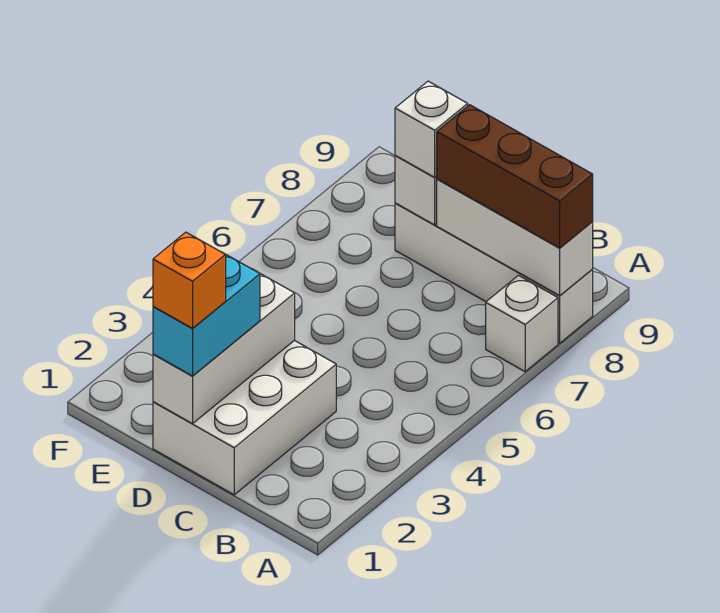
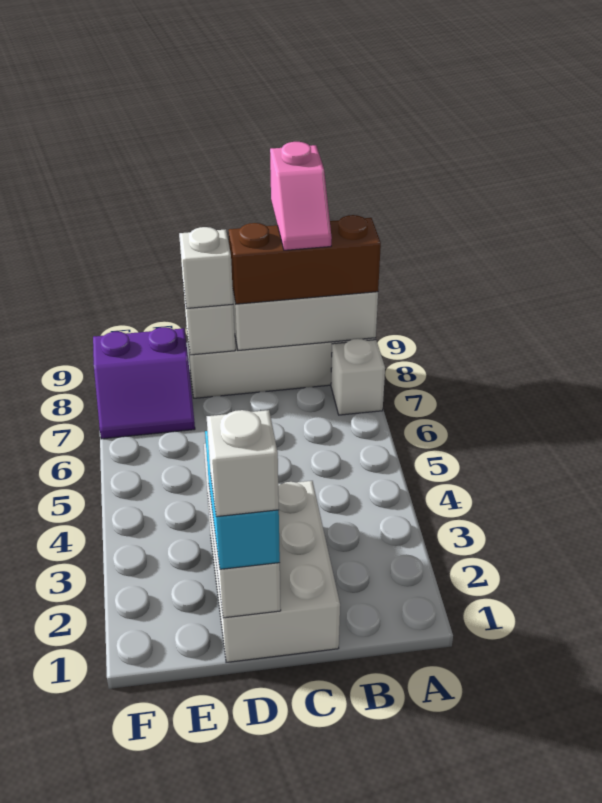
none -> pink slope B8:B9 level 4 top 9
orange brick D1 level 4 -> white brick D1 level 4
none -> purple slope E7:F8 level 1 top 8

